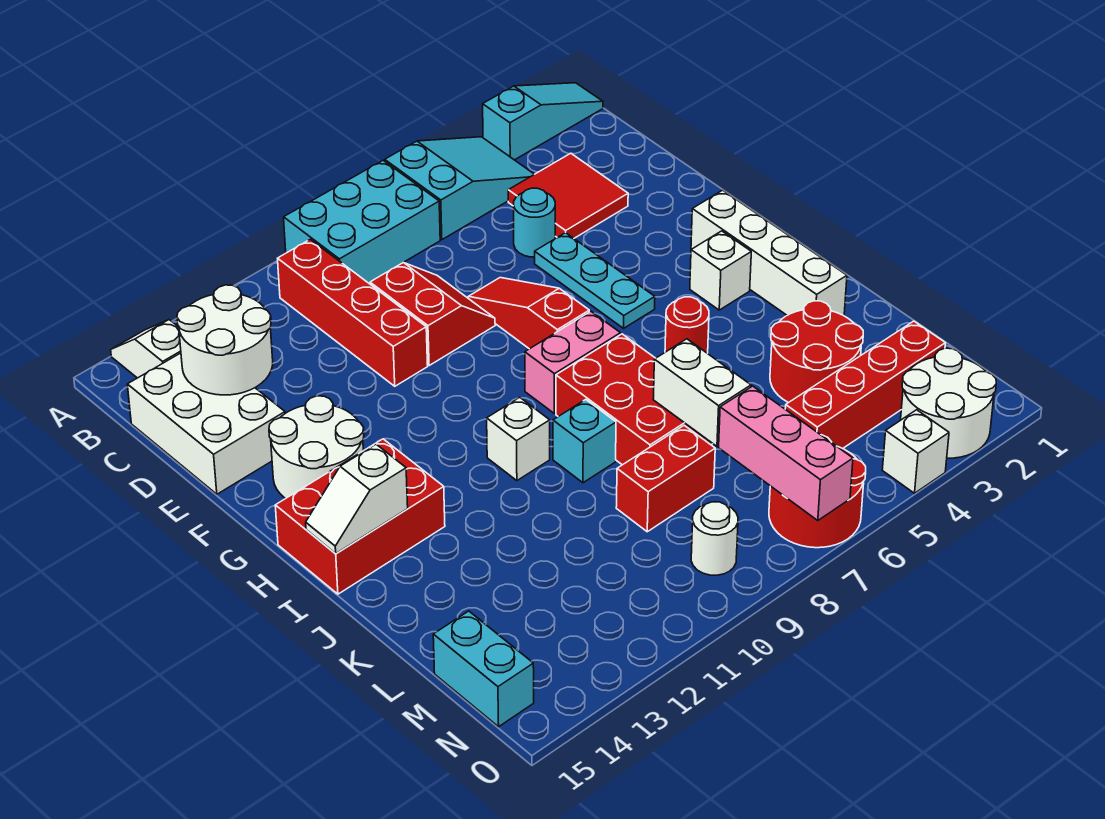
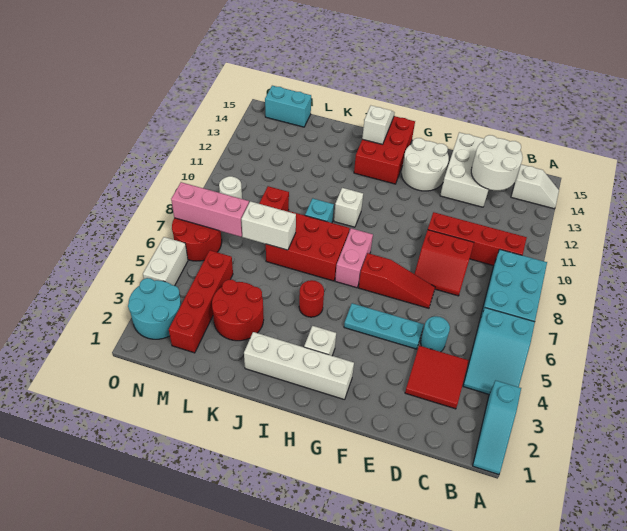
white brick C14:E15 level 1 -> white brick D13:E15 level 1
white round brick N2:O3 level 1 -> cyan round brick N2:O3 level 1
white brick O4 level 1 -> white brick O4:O5 level 1

